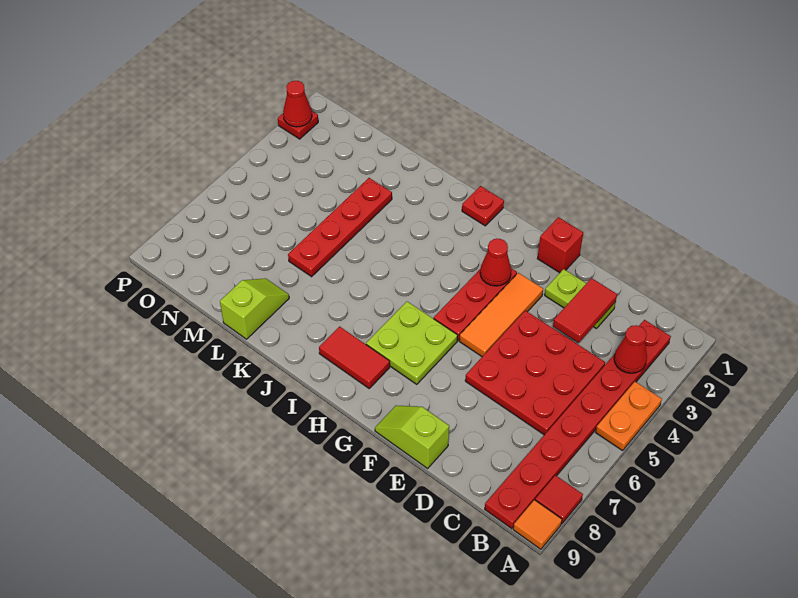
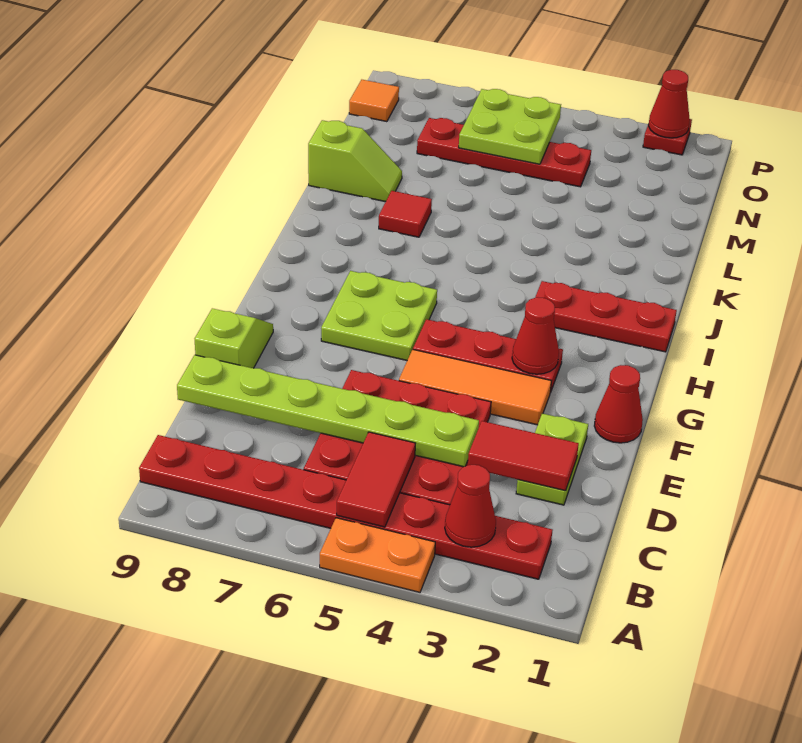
red tile A8 level 1 -> red tile K7 level 1
orange tile A9 level 1 -> orange tile O9 level 1
none -> lime plate D4:D9 level 2
red brick F1 level 1 -> red cone F1 level 1
red tile H8:I8 level 1 -> red tile B5:C5 level 2
red plate I1 level 1 -> red plate I1:I3 level 1
red plate L3:L6 level 1 -> red plate N4:N7 level 1
none -> lime plate N5:O6 level 2

